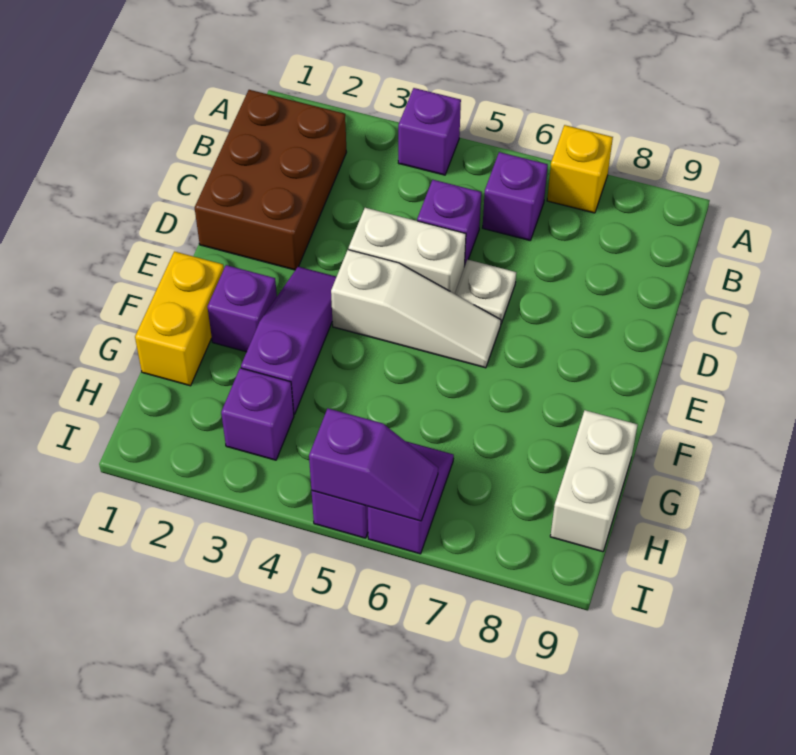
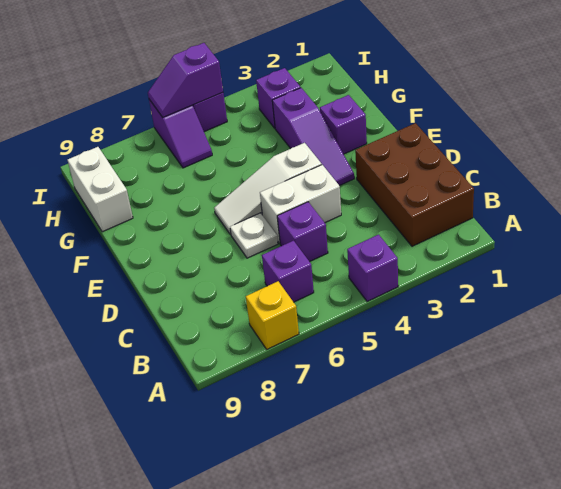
yellow brick F1:G1 level 1 -> none

